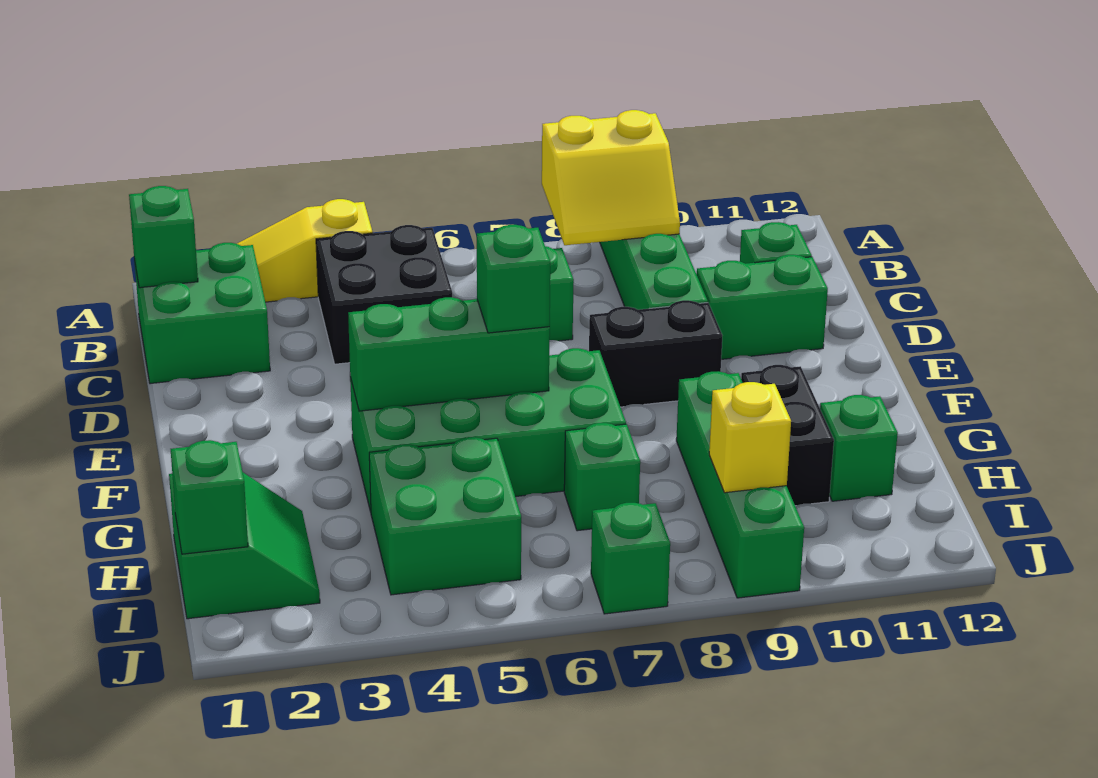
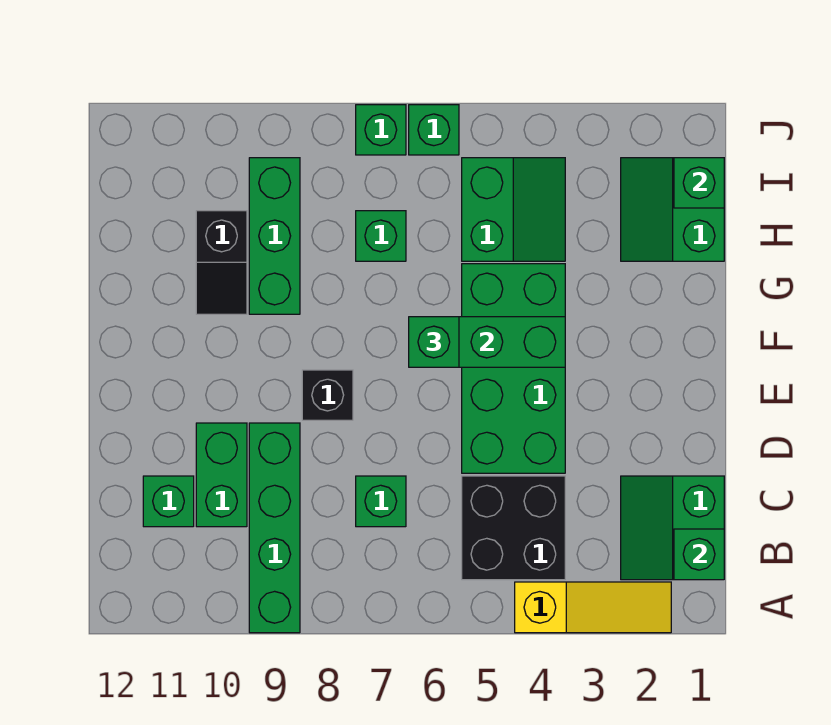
yellow slope A8:B9 level 2 top A -> none
green brick B1:C2 level 1 -> green slope B1:C2 level 1 top 1
green brick D10:D11 level 1 -> green brick C10:D10 level 1
black brick E8:E9 level 1 -> black brick E8 level 1
green brick F4:G7 level 1 -> green brick D4:G5 level 1
green brick G9:J9 level 1 -> green brick G9:I9 level 1
black brick G10:H10 level 1 -> black slope G10:H10 level 1 top H
green brick H4:I5 level 1 -> green slope H4:I5 level 1 top 5
green brick H11 level 1 -> green brick J6 level 1
yellow brick I9 level 2 -> none

